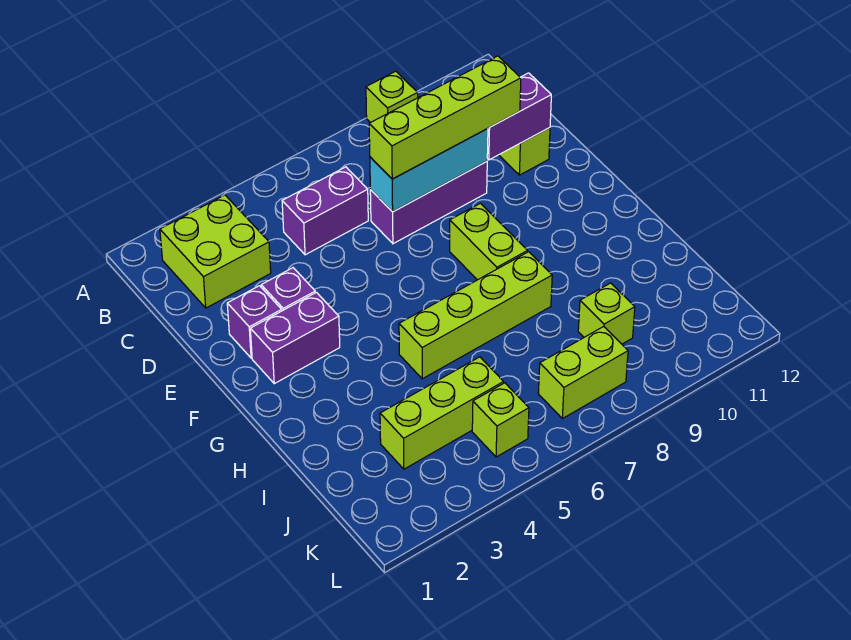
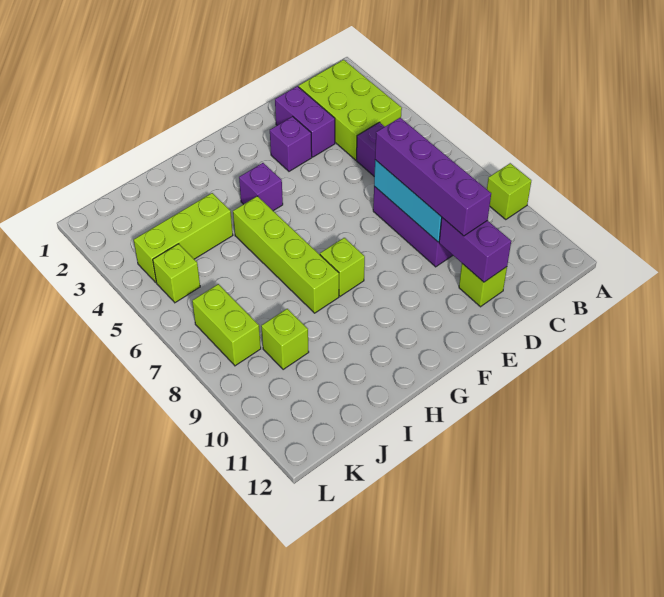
lime brick B2:C3 level 1 -> lime brick B2:C4 level 1
lime brick D7:D10 level 3 -> purple brick D7:D10 level 3
purple brick E2 level 1 -> purple brick G4 level 1
purple brick F2:F3 level 1 -> purple brick D2:D3 level 1
lime brick F8:G8 level 1 -> lime brick G8 level 1
lime brick J3:J5 level 1 -> lime brick I4:K4 level 1

